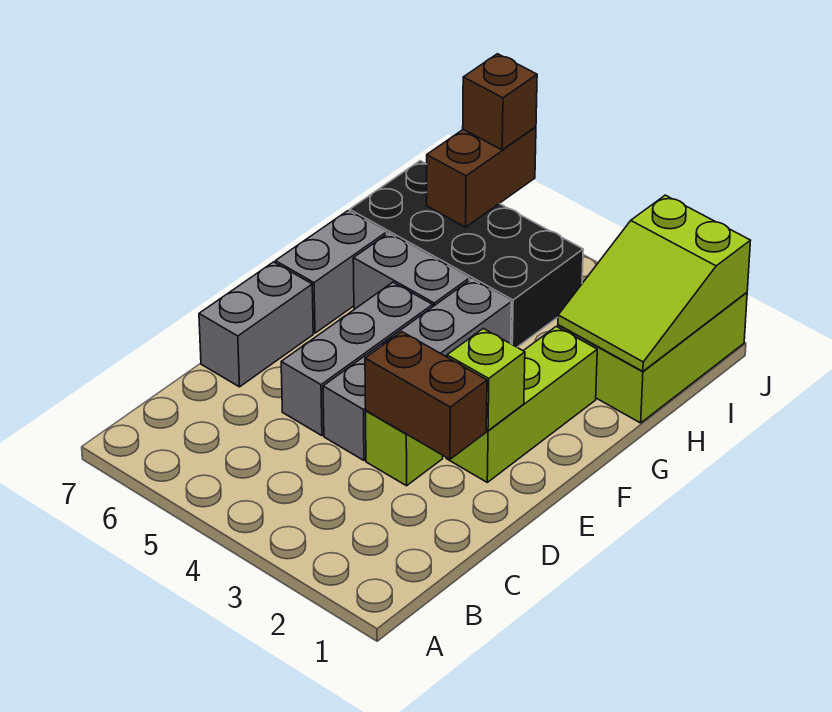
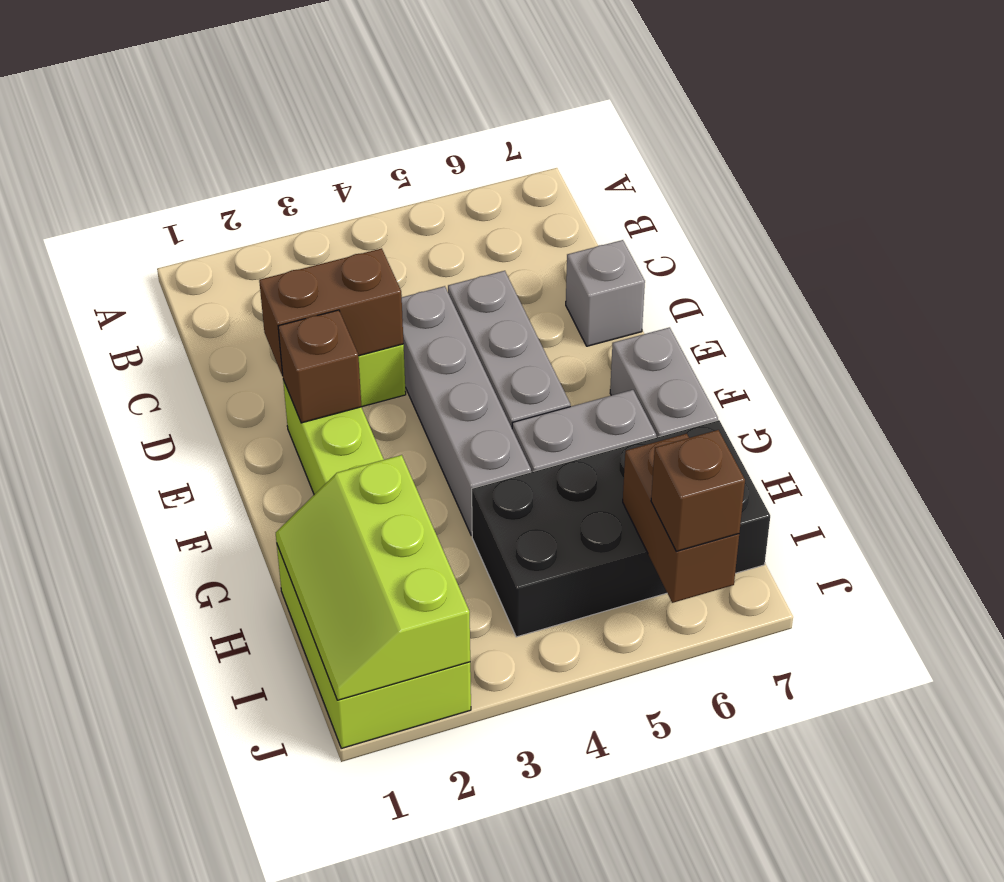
grey brick D7:E7 level 1 -> grey brick D7 level 1
lime brick E2 level 2 -> brown brick E2 level 2
lime slope H1:J2 level 2 top J -> lime slope H1:J2 level 2 top 2

